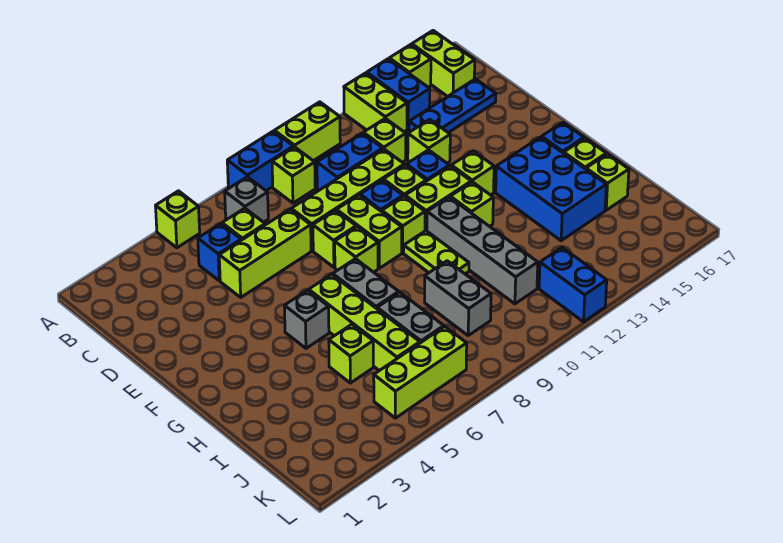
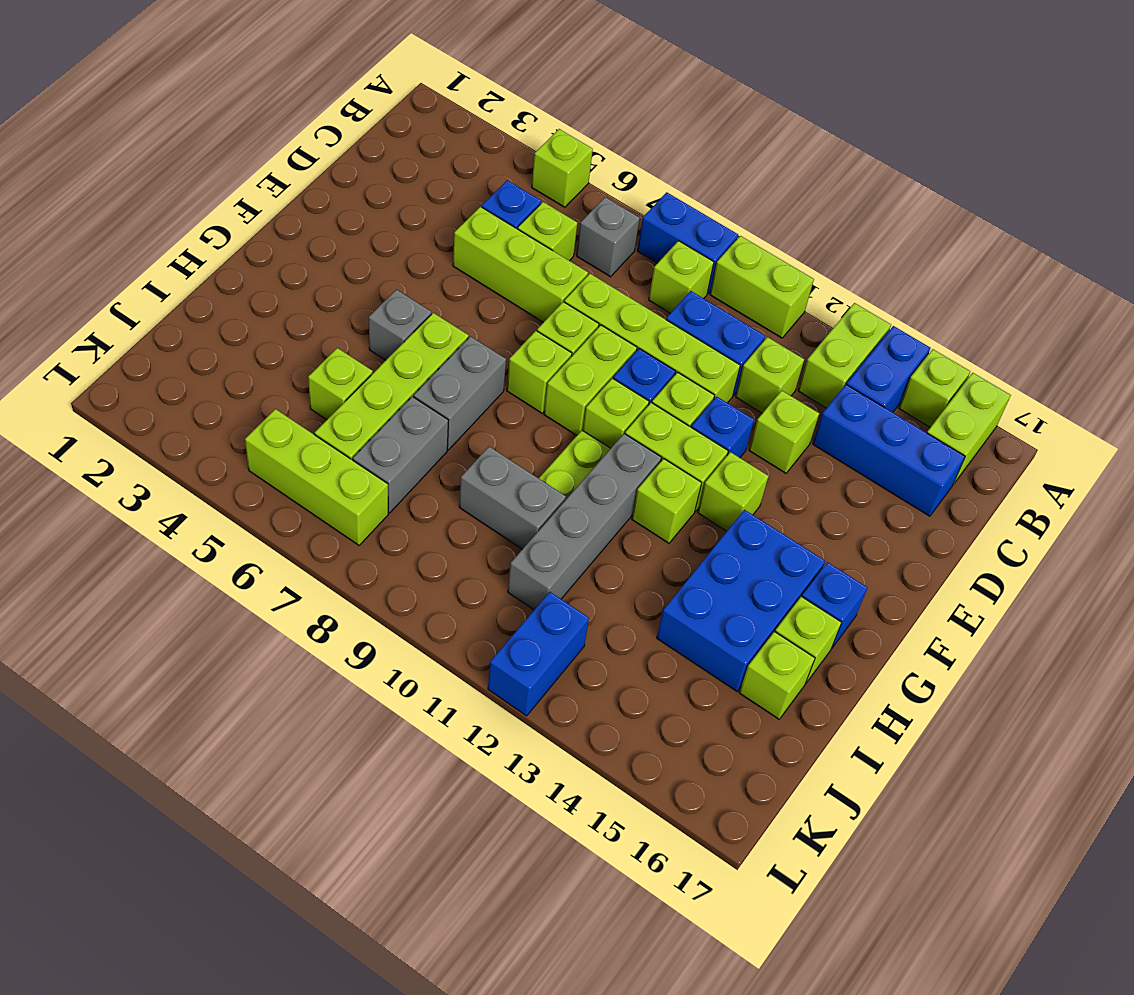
blue plate C14:C16 level 1 -> blue brick C14:C16 level 1
grey brick I9:J9 level 1 -> grey brick I9:I10 level 1

